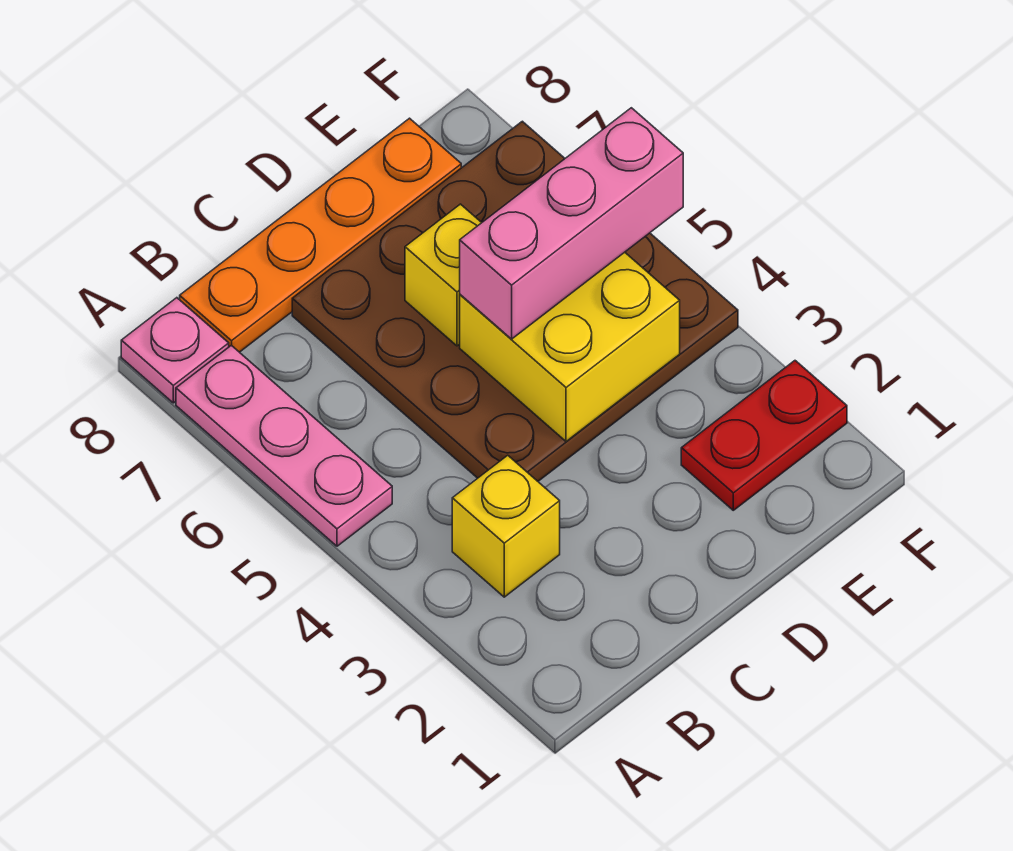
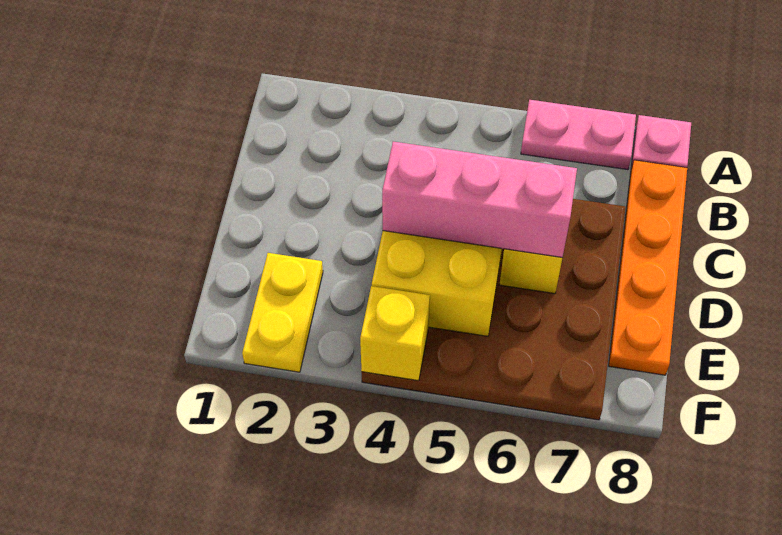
pink plate A5:A7 level 1 -> pink plate A6:A7 level 1
yellow brick B3 level 1 -> yellow brick F4 level 2
pink brick D5:F5 level 3 -> pink brick D4:D6 level 3
red plate E2:F2 level 1 -> yellow plate E2:F2 level 1

